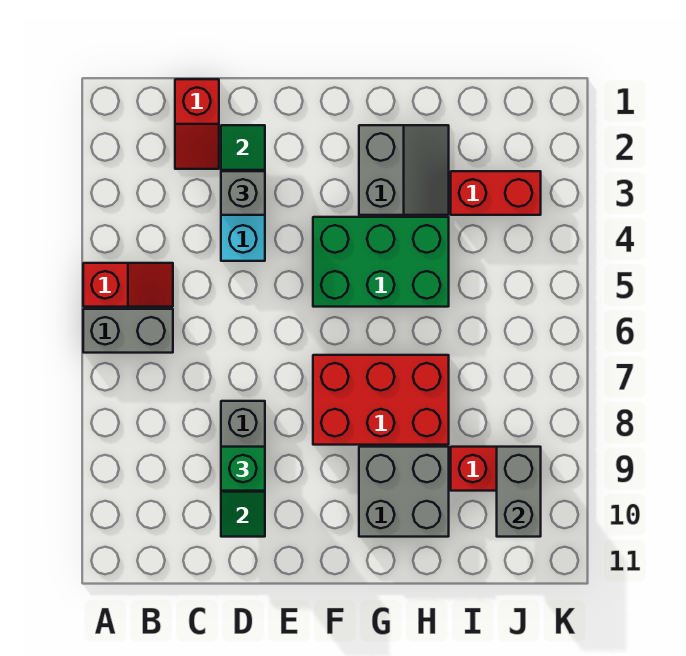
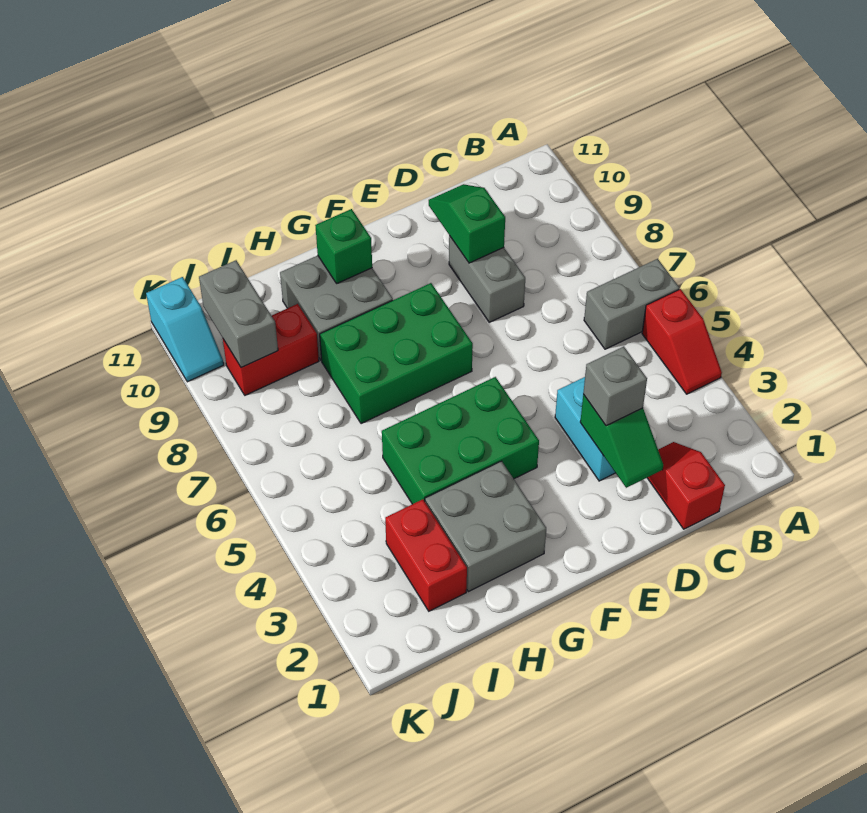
red slope A5:B5 level 1 top A -> red slope A4:A5 level 1 top 5
green brick D9 level 3 -> green brick G10 level 2
red brick F7:H8 level 1 -> green brick F7:H8 level 1
grey slope G2:H3 level 1 top G -> grey brick G2:H3 level 1
red brick I3:J3 level 1 -> red brick I2:I3 level 1
none -> cyan slope K10:K11 level 1 top 11

